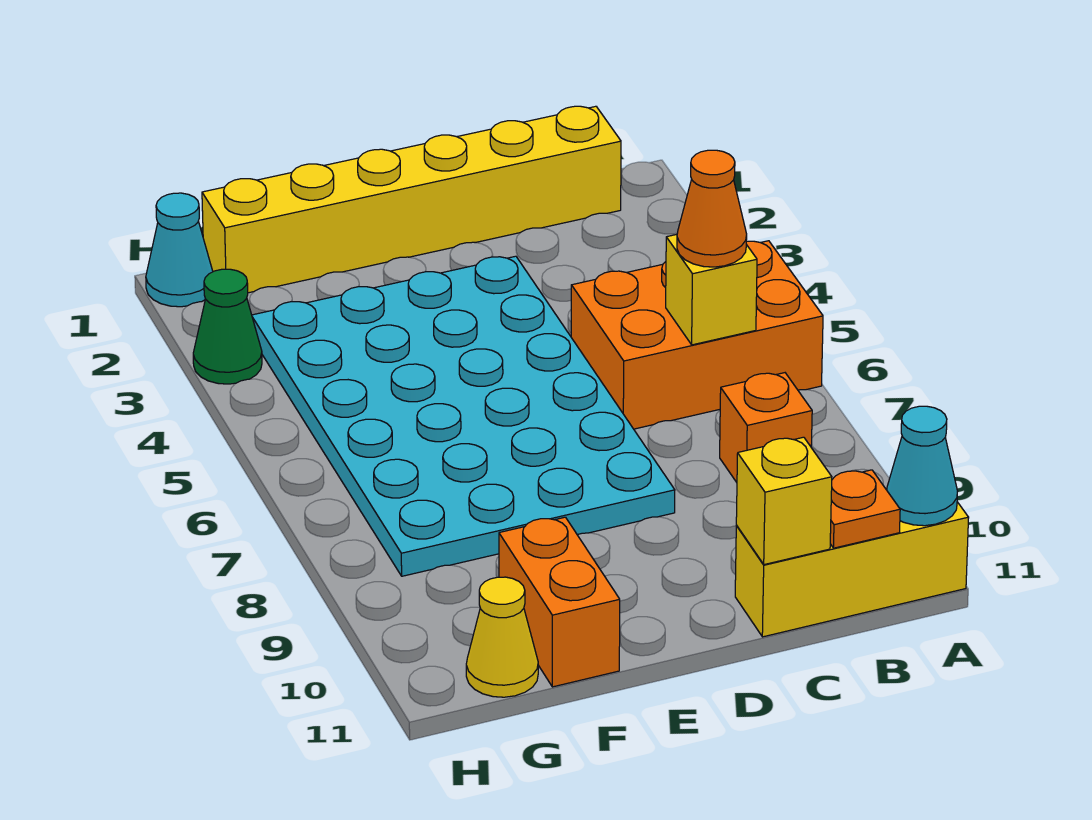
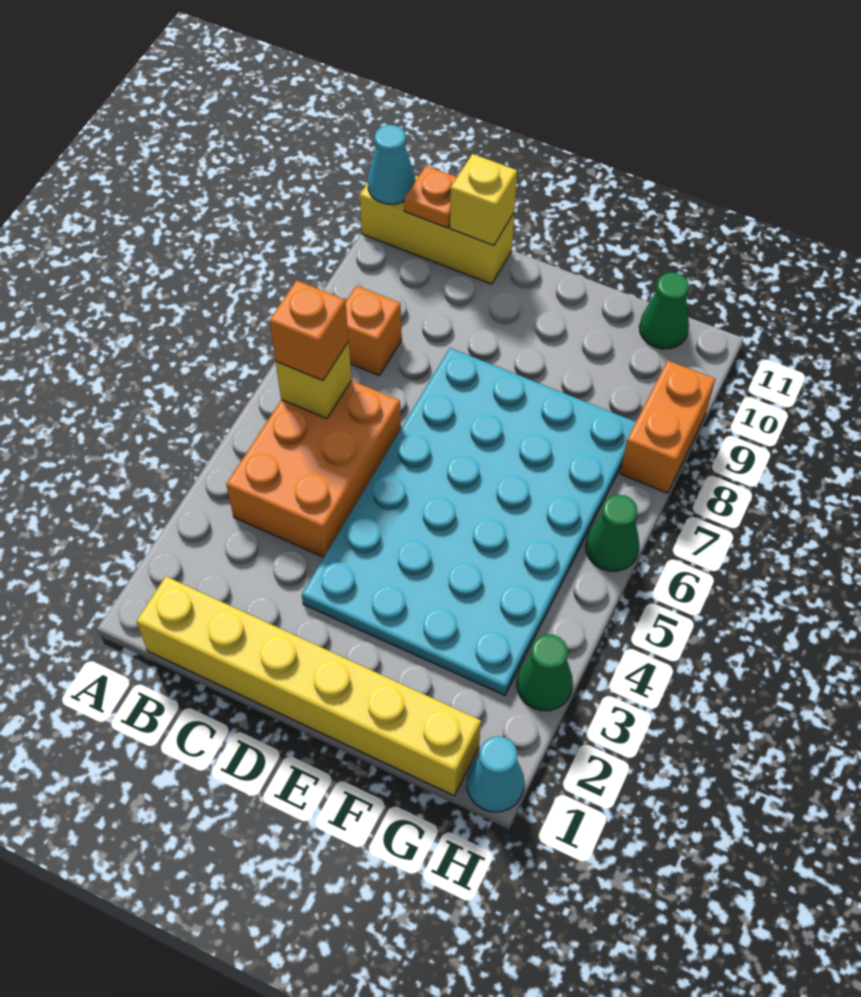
orange brick A5:C6 level 1 -> orange brick B4:C6 level 1
orange cone B6 level 3 -> orange brick B6 level 3
orange brick F10:F11 level 1 -> orange brick H8:H9 level 1
yellow cone G11 level 1 -> green cone G11 level 1
none -> green cone H6 level 1

